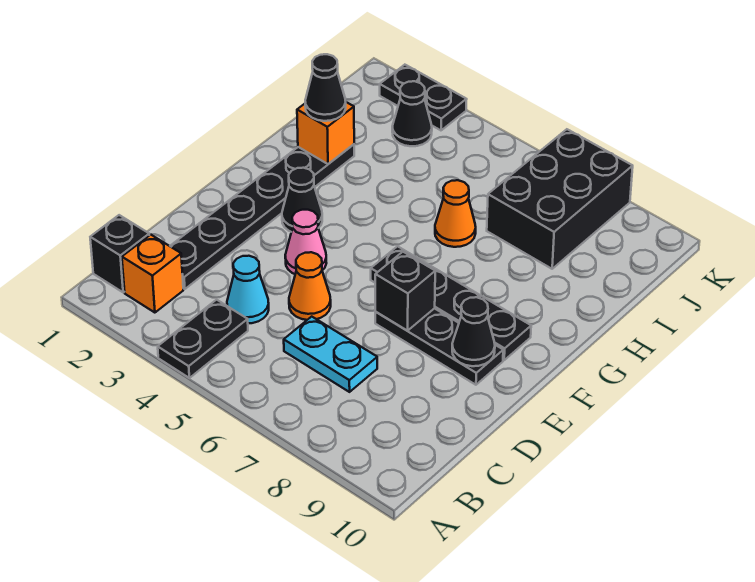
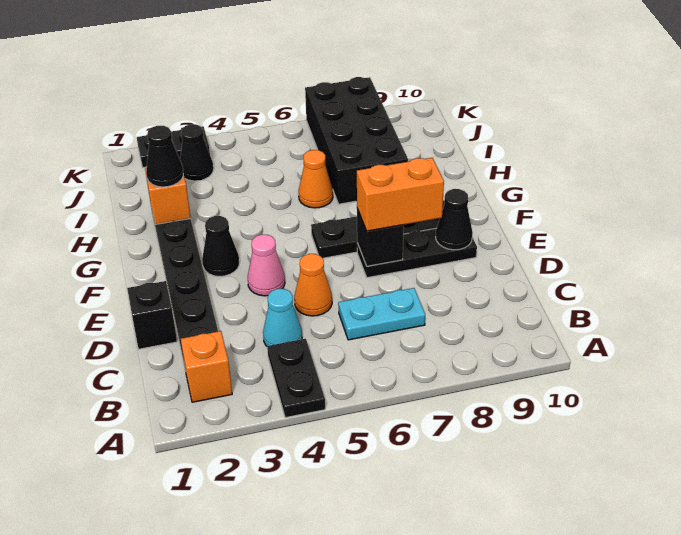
black brick B1 level 1 -> black brick D1 level 1
none -> orange brick E7:E8 level 3
black brick I7:K8 level 1 -> black brick H7:K8 level 1

